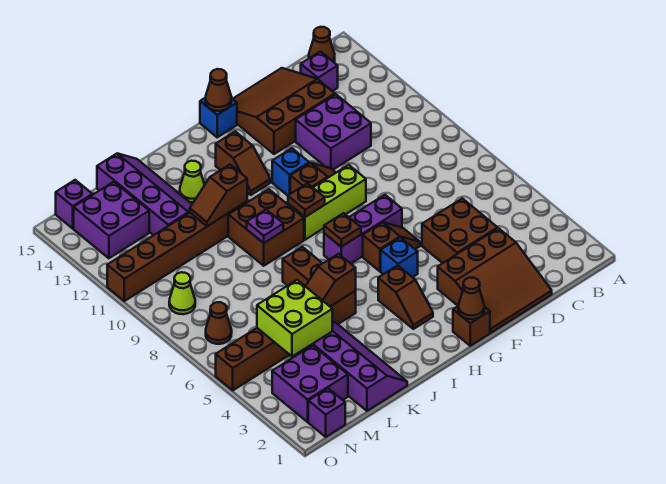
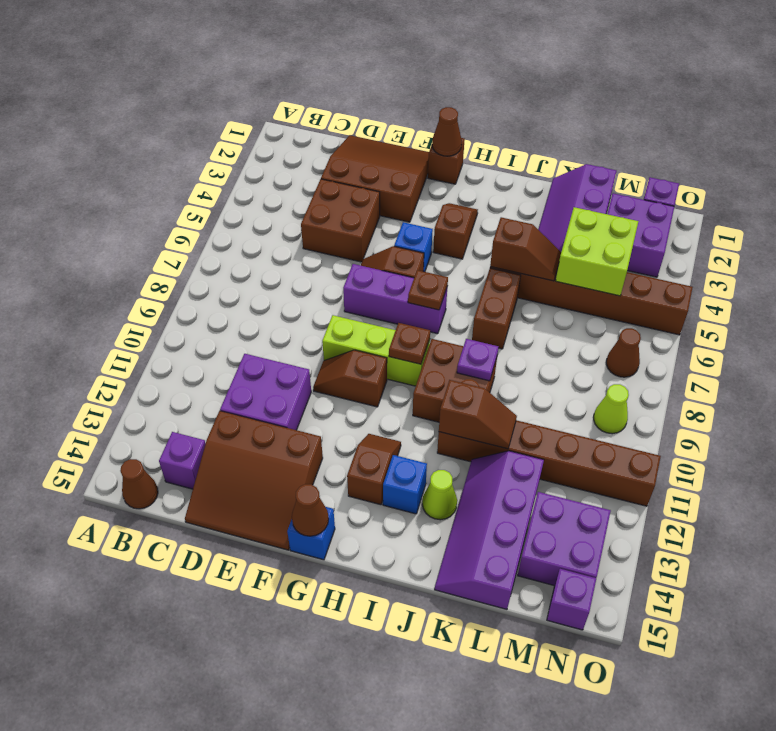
blue brick G11 level 1 -> blue brick I13 level 1

